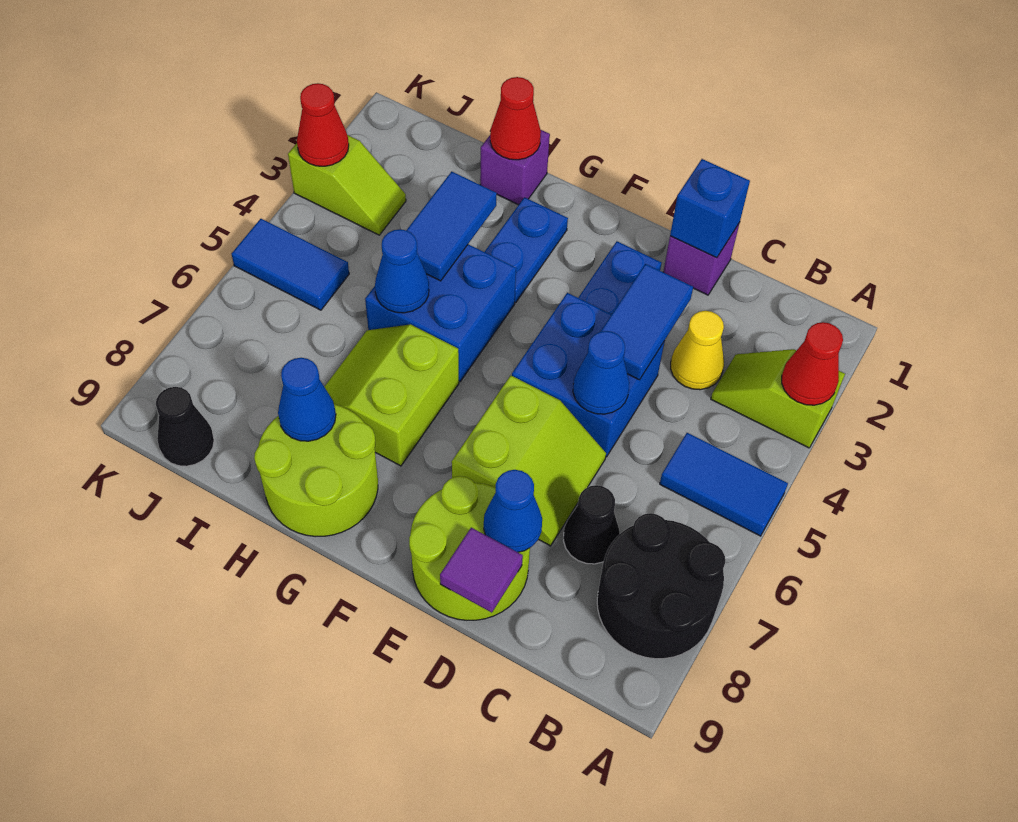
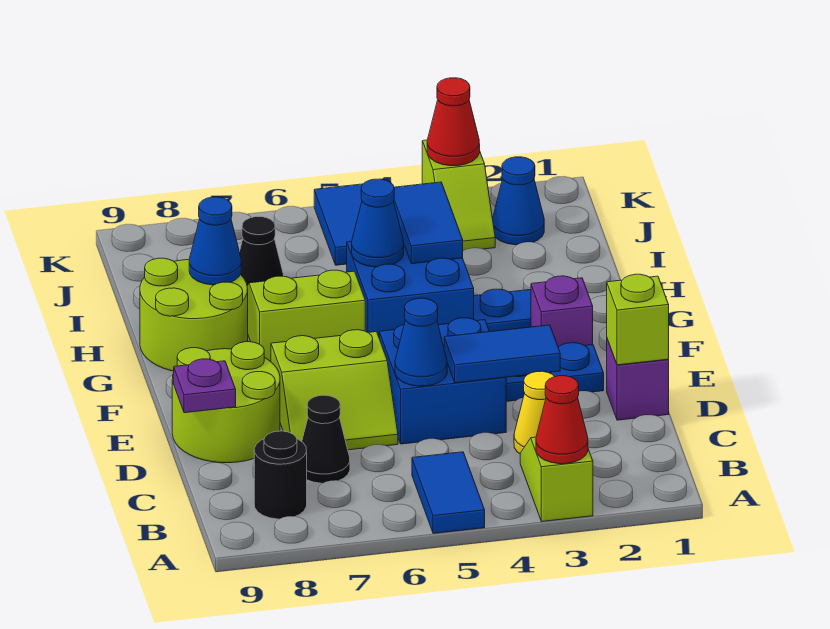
black round brick A7:B8 level 1 -> black round brick B8 level 1
blue brick D1 level 2 -> lime brick D1 level 2
blue cone D8 level 2 -> blue cone J2 level 1
purple tile D9 level 2 -> purple plate D9 level 2
purple brick H1 level 1 -> purple brick F2 level 1
red cone H1 level 2 -> none
blue tile H3:H4 level 2 -> blue tile H4:I4 level 2
black cone J9 level 1 -> black cone I7 level 1

